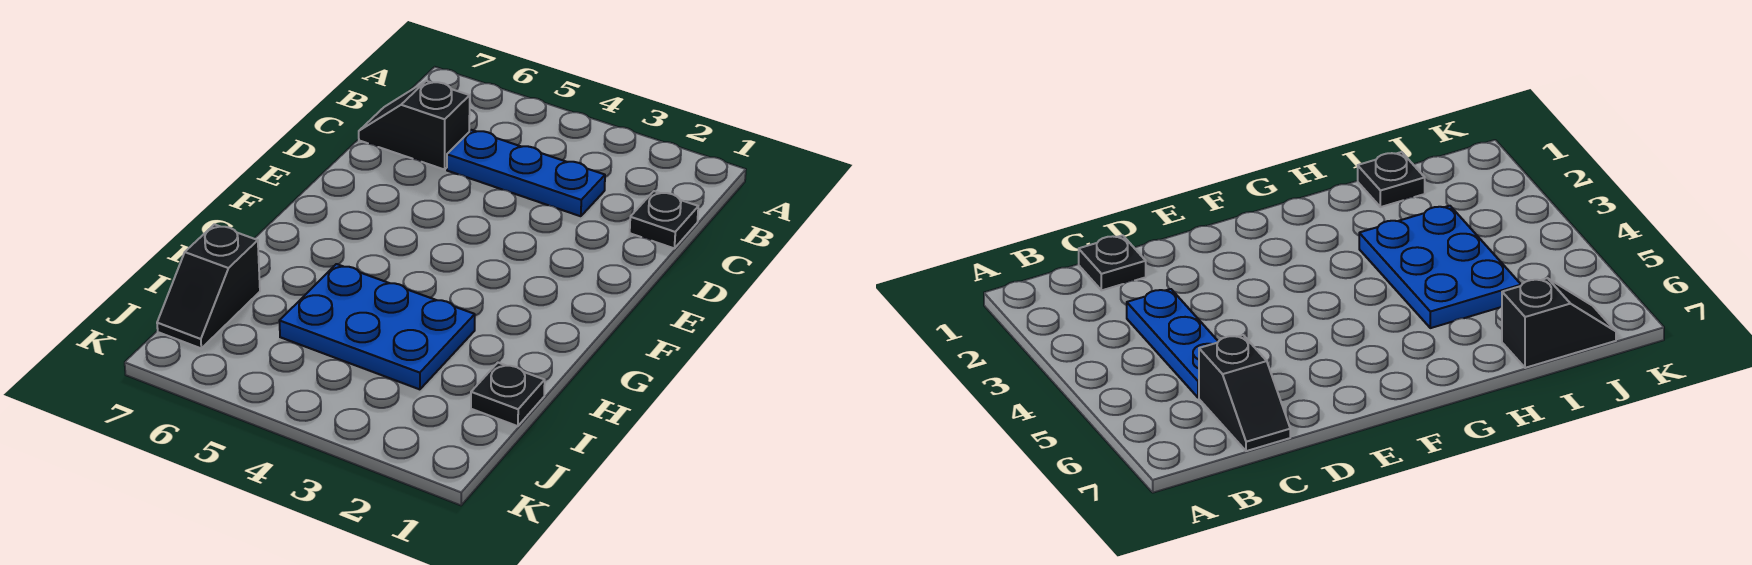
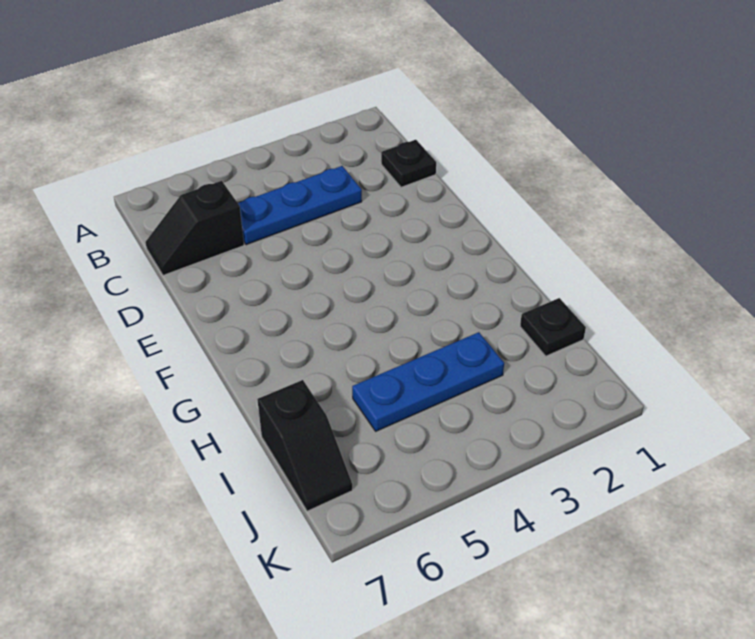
blue plate H3:I5 level 1 -> blue plate I3:I5 level 1

